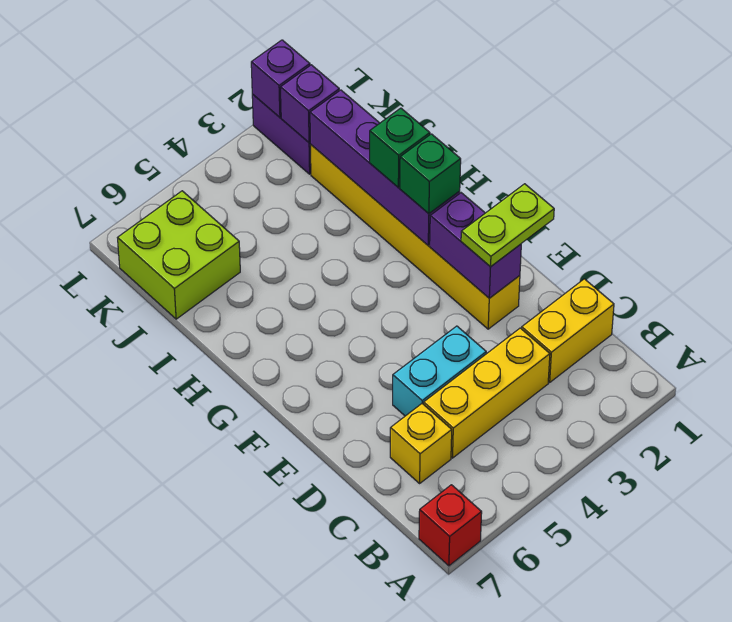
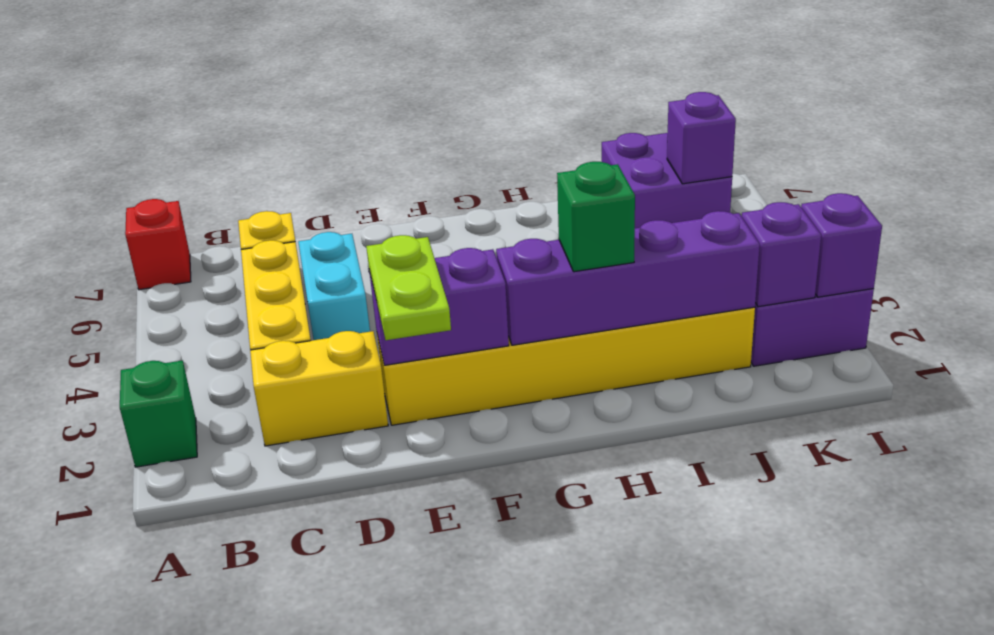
yellow brick C1:C2 level 1 -> yellow brick C2:D2 level 1
green brick G2 level 3 -> green brick A2 level 1
lime brick J6:K7 level 1 -> purple brick J6:K7 level 1
none -> purple brick K6 level 2

